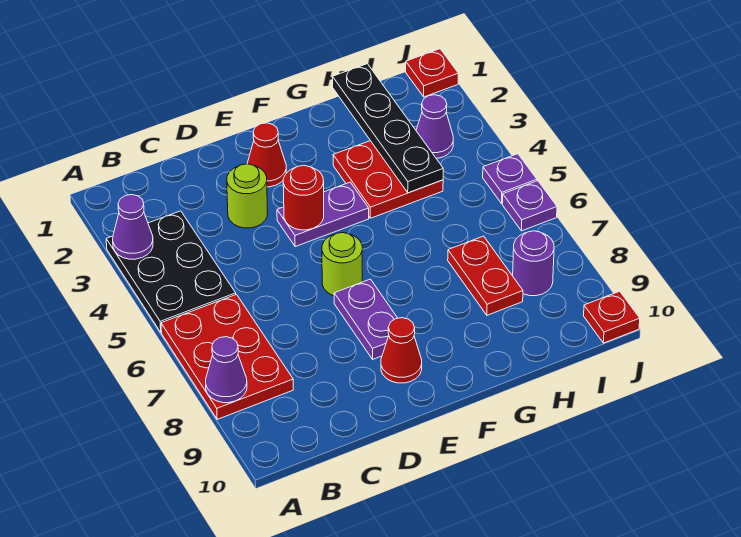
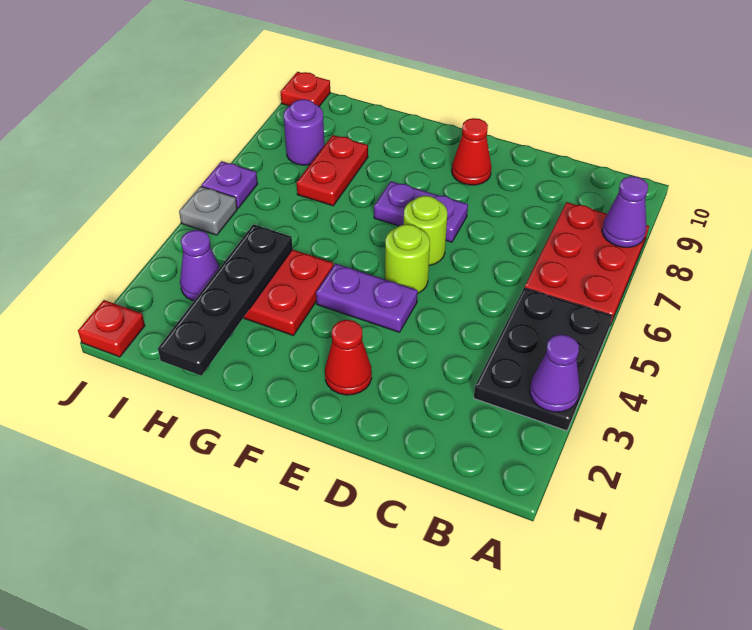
lime round brick D3 level 1 -> lime round brick E5 level 1
red round brick E4 level 2 -> none
purple plate E7:E8 level 1 -> purple plate E7:F7 level 1
purple plate J5 level 1 -> grey plate J5 level 1

